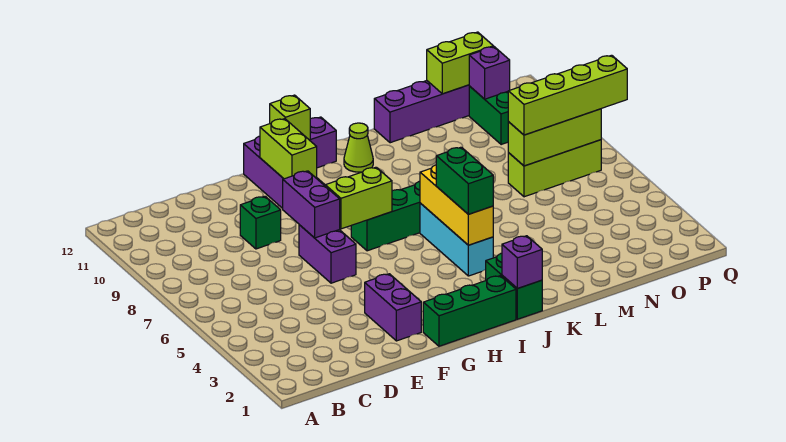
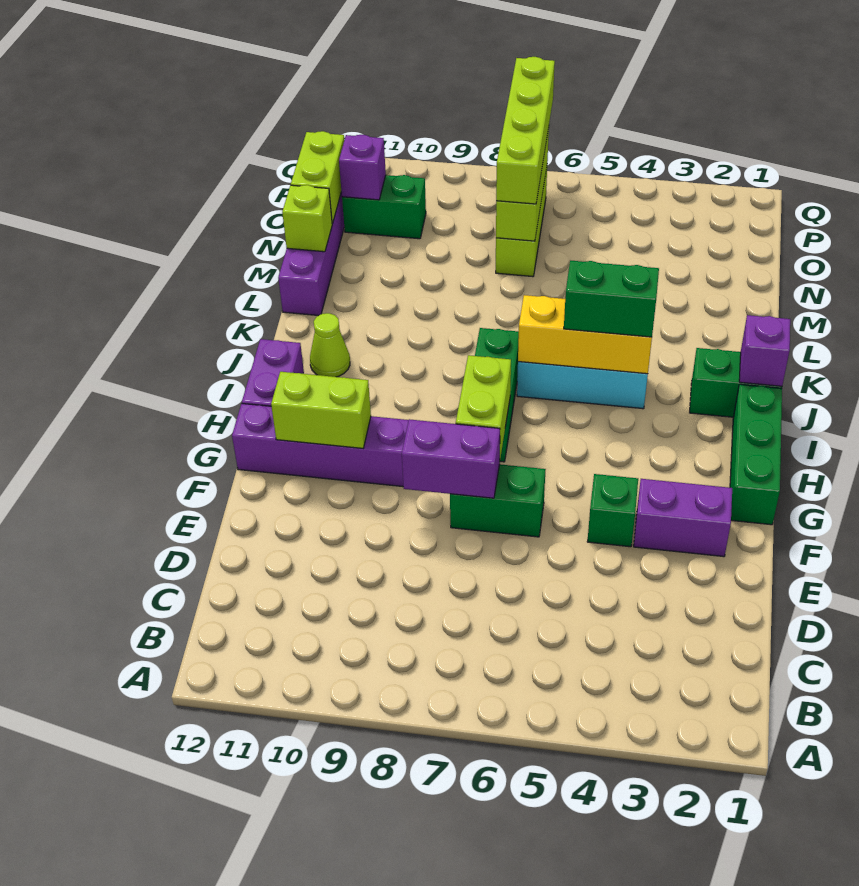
green brick E9 level 1 -> green brick F4 level 1
purple brick F6:F7 level 1 -> green brick F6:F7 level 1
lime brick H12 level 2 -> lime brick M12 level 2

